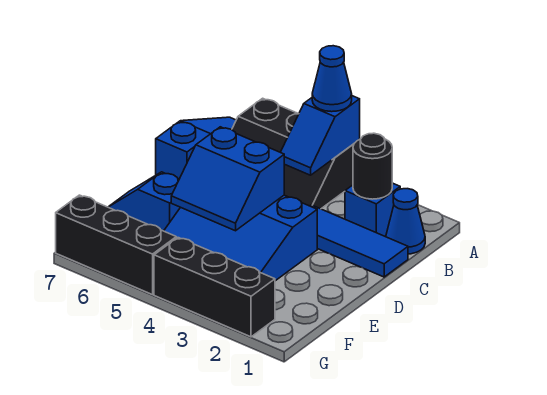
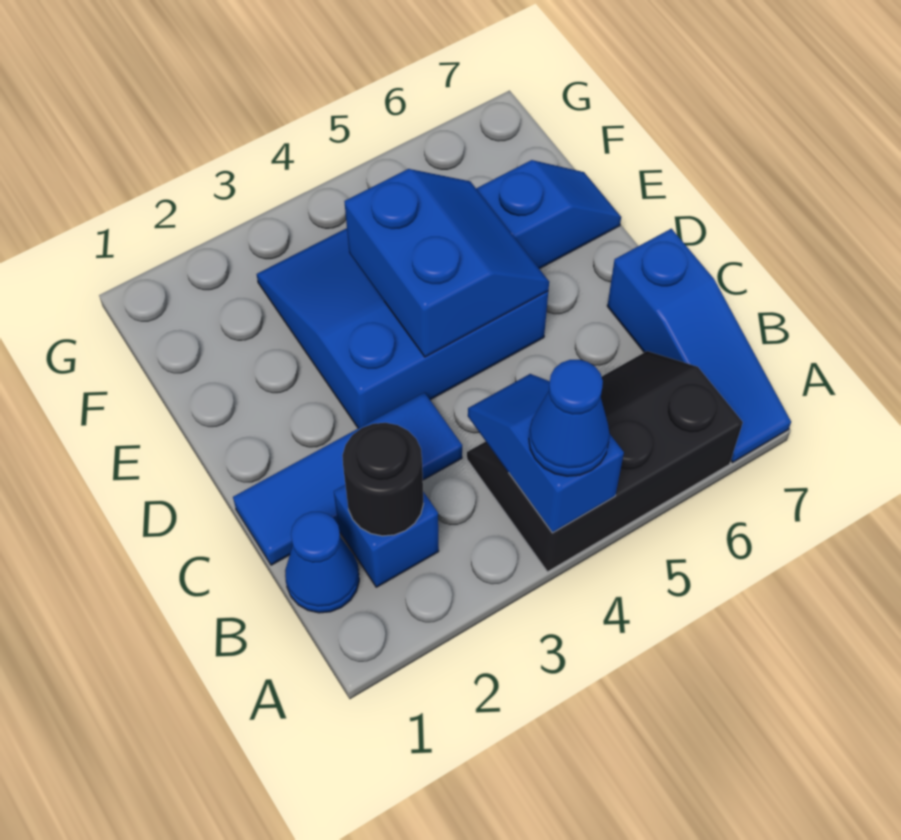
blue slope D4:E5 level 2 top D -> blue slope D4:E5 level 2 top 4
black brick G2:G4 level 1 -> none
black brick G5:G7 level 1 -> none

